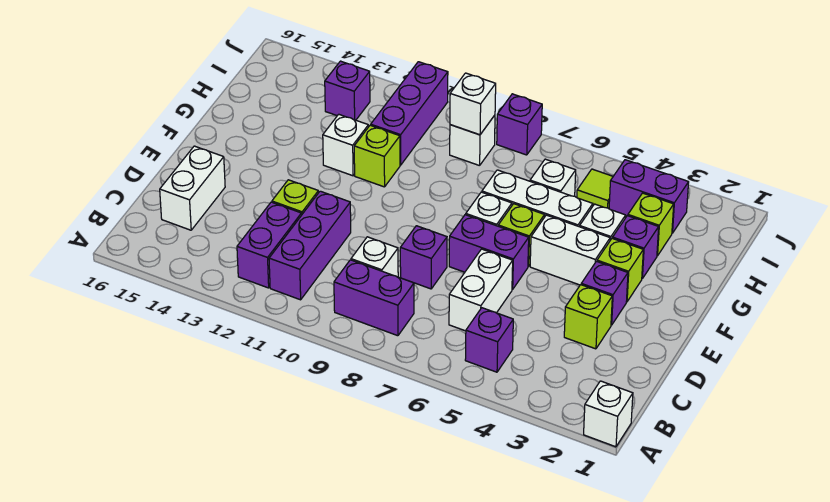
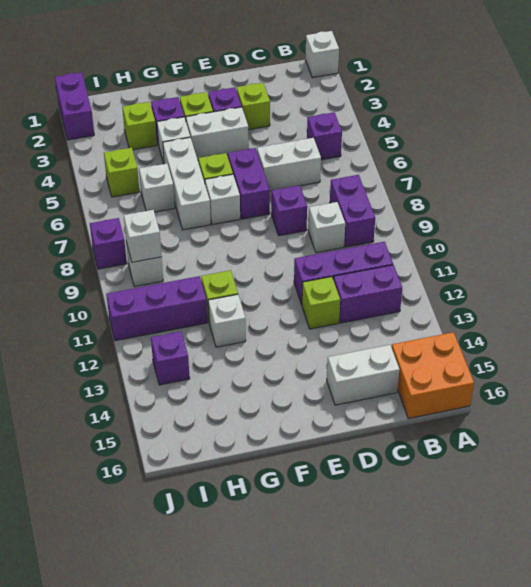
none -> orange brick A15:B16 level 1
white brick F4:F5 level 1 -> white brick E4:F4 level 1
purple brick I3:I4 level 1 -> purple brick J1:J2 level 1
lime tile I5 level 1 -> lime brick I5 level 1

